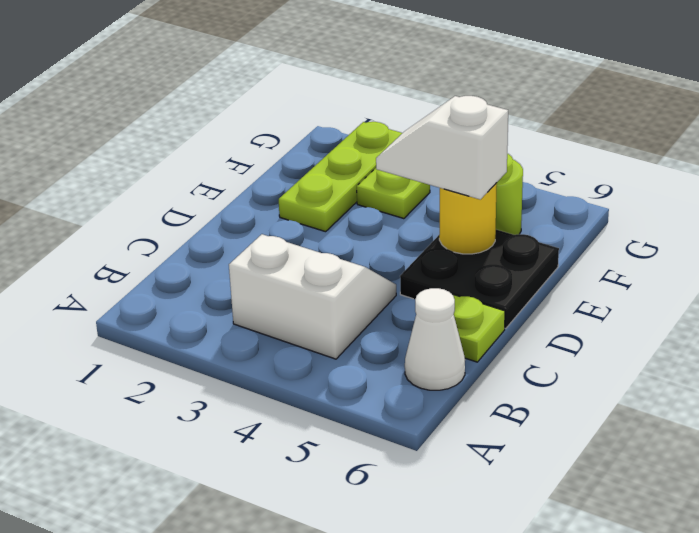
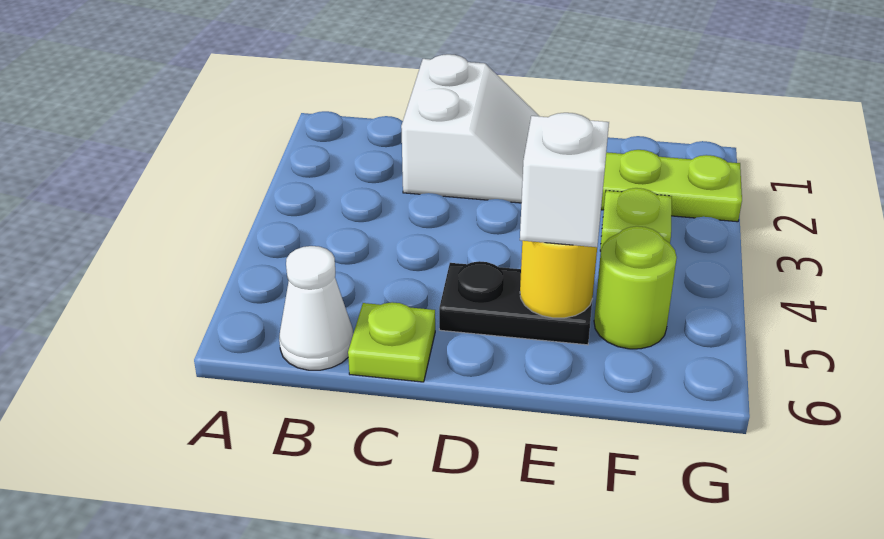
white slope B3:C4 level 1 top B -> white slope C1:D2 level 1 top C
black plate D5:E6 level 1 -> black plate D5:E5 level 1

